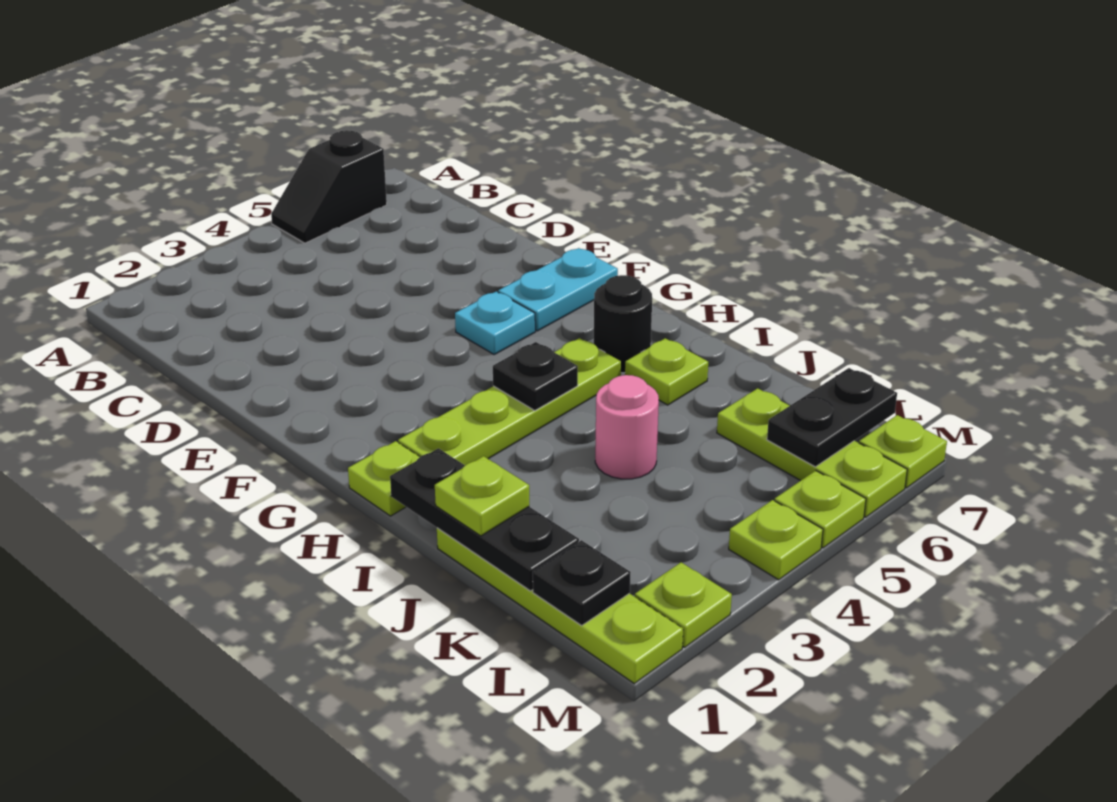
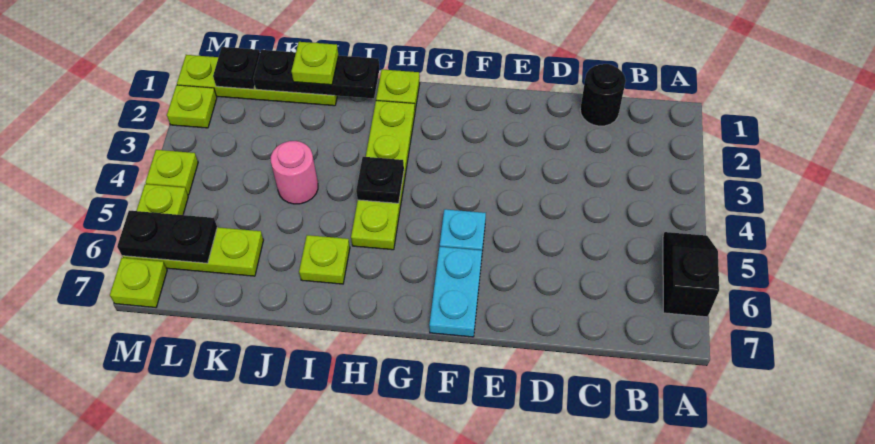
black round brick H6 level 1 -> black round brick C1 level 1
black plate L6:L7 level 2 -> black plate L6:M6 level 2

